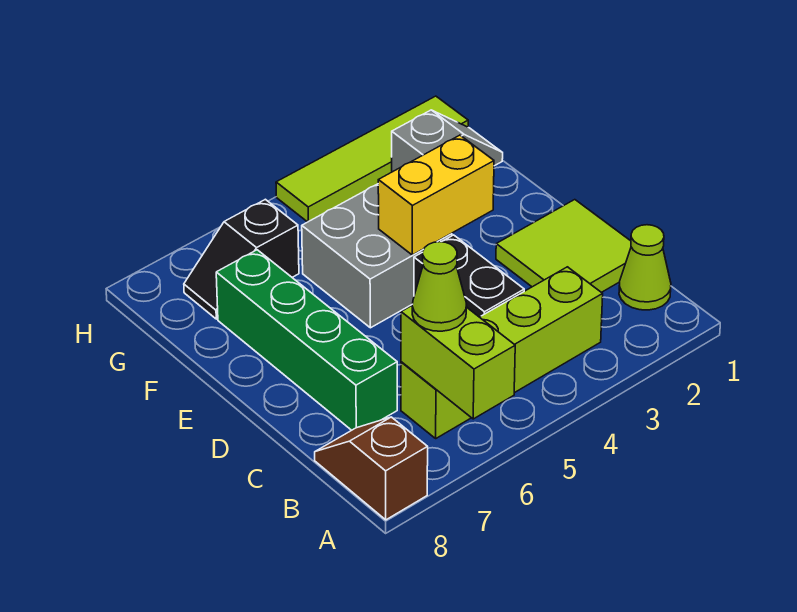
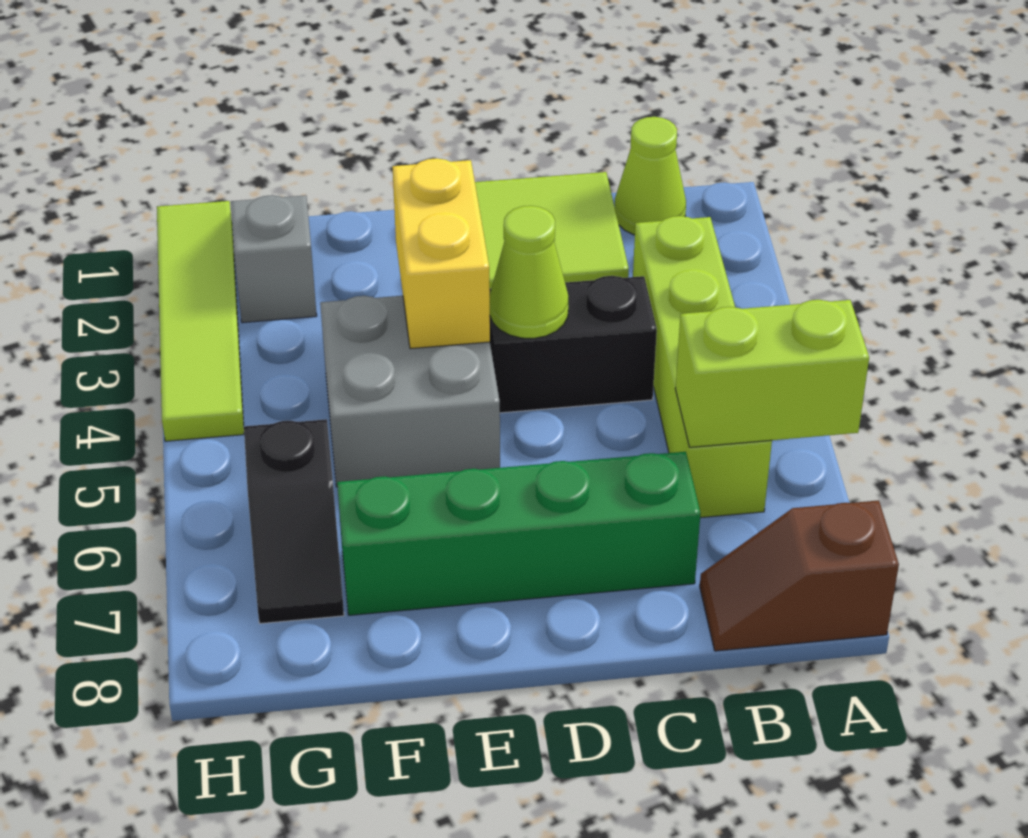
lime cone B6 level 3 -> lime cone D4 level 2

